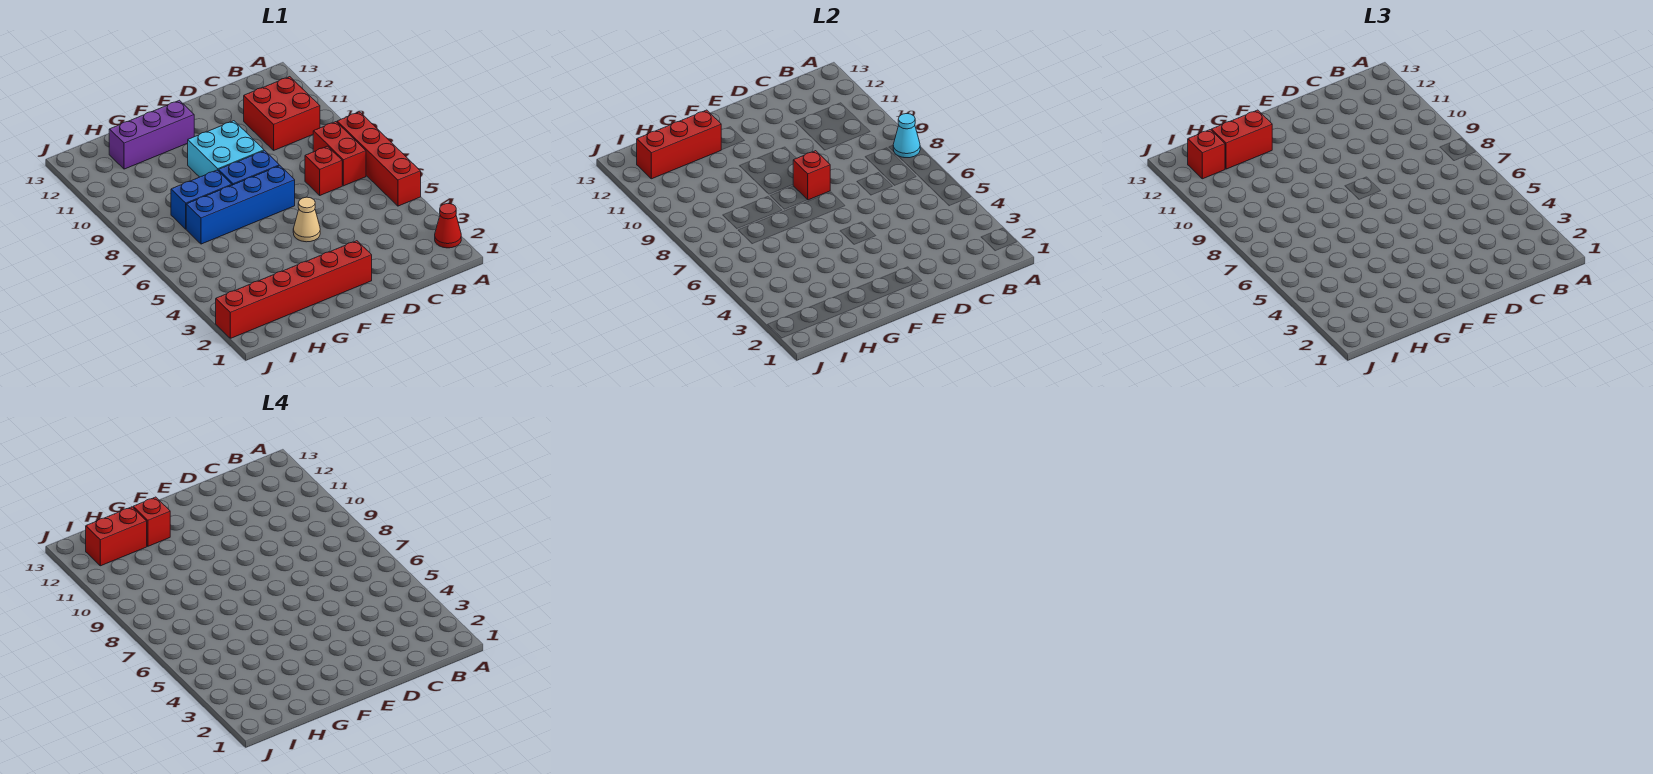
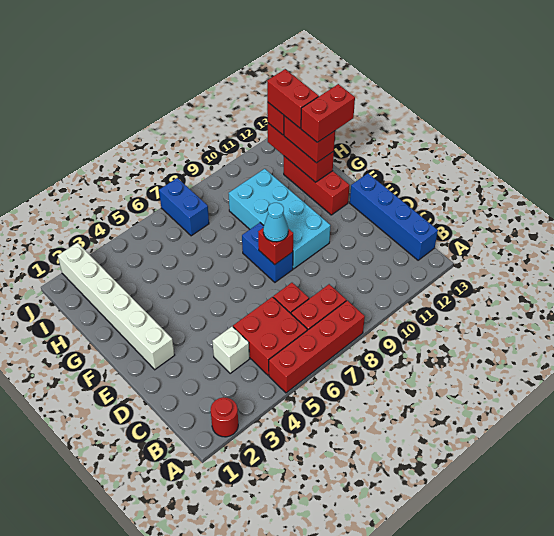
red cone A2 level 1 -> red round brick A2 level 1
cyan cone A8 level 2 -> cyan cone E8 level 3
red brick B10:C11 level 1 -> red brick B5:C6 level 1
none -> white brick C4 level 1
red brick E2:J2 level 1 -> white brick E2:J2 level 1
tan cone E5 level 1 -> none
blue brick E7:H7 level 1 -> blue brick B13:E13 level 1
cyan brick E9:F10 level 1 -> cyan brick E9:H10 level 1
purple brick F12:H12 level 1 -> red brick F12:H12 level 1
blue brick G8:H8 level 1 -> blue brick I7:J7 level 1
red brick G12 level 4 -> red brick G12:G13 level 4

